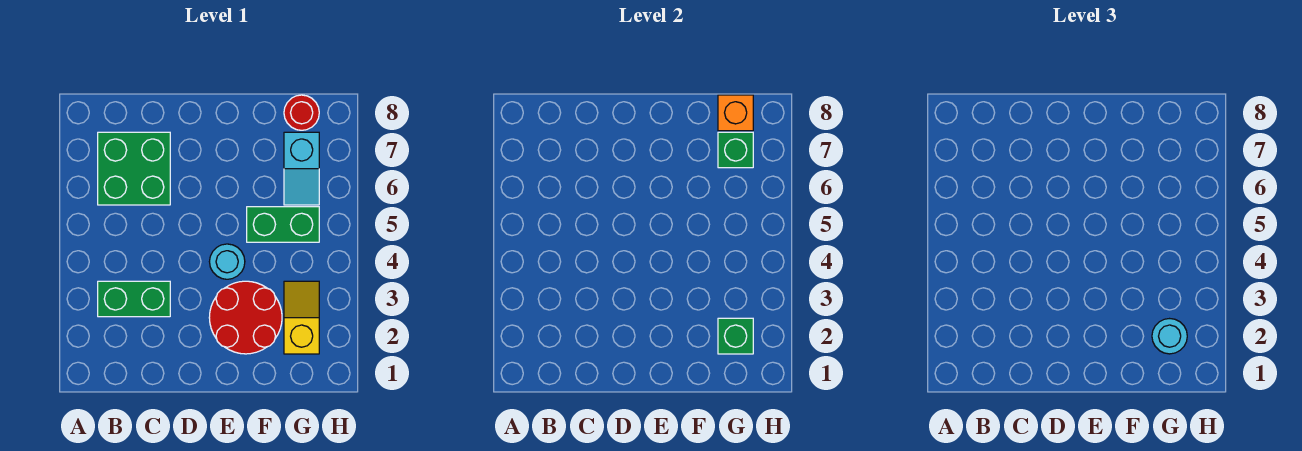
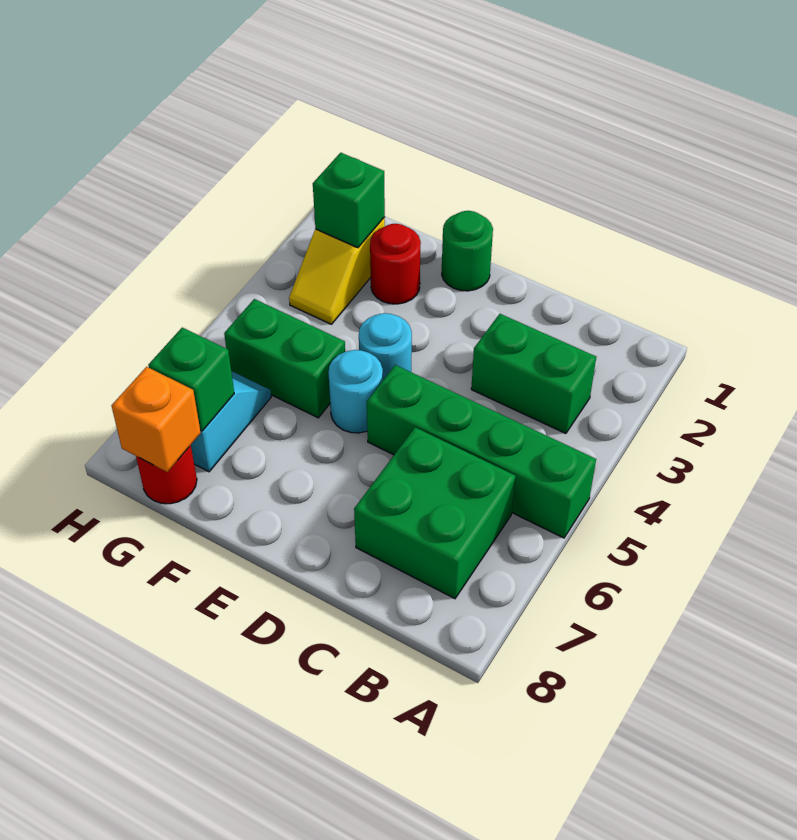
none -> green brick A5:D5 level 1
none -> green round brick E1 level 1
red round brick E2:F3 level 1 -> red round brick F2 level 1
cyan round brick G2 level 3 -> cyan round brick E5 level 1

